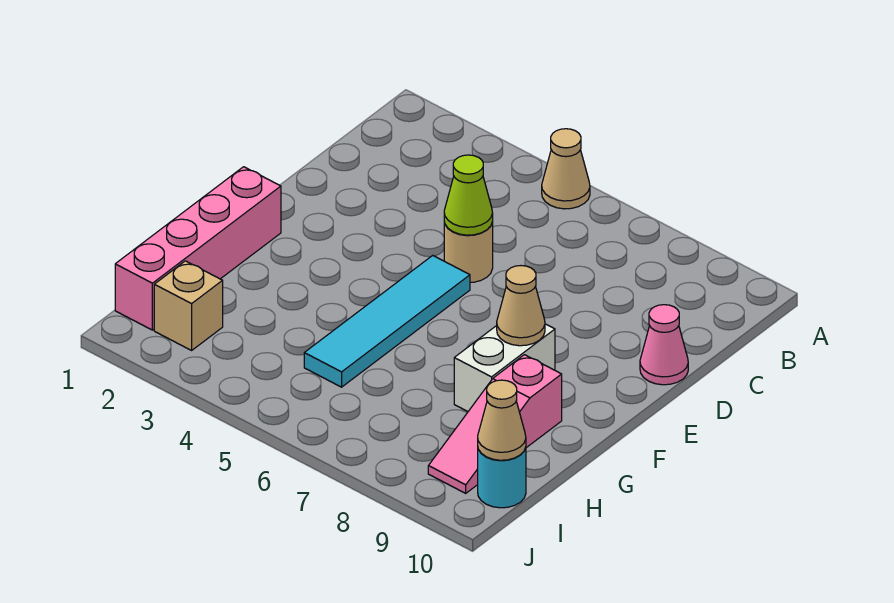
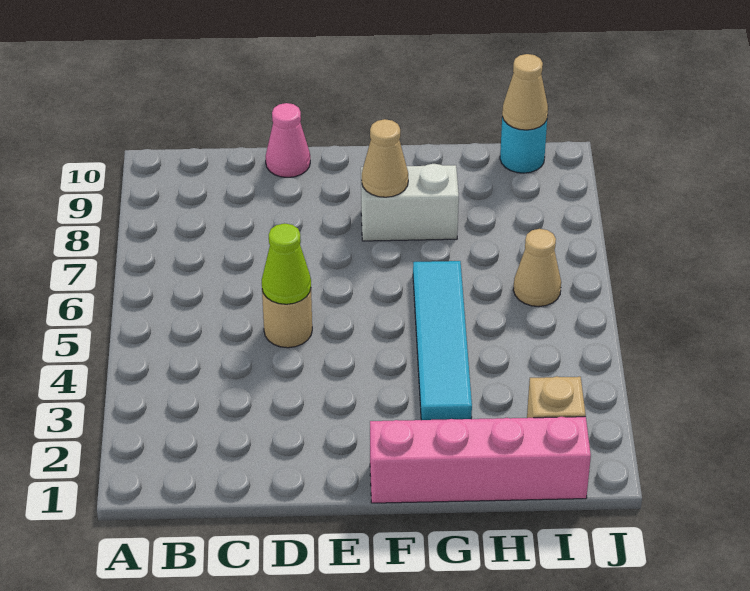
tan cone A5 level 1 -> tan cone I6 level 1
cyan tile E5:H5 level 1 -> cyan tile G3:G6 level 1
pink slope G9:I9 level 1 top G -> none

